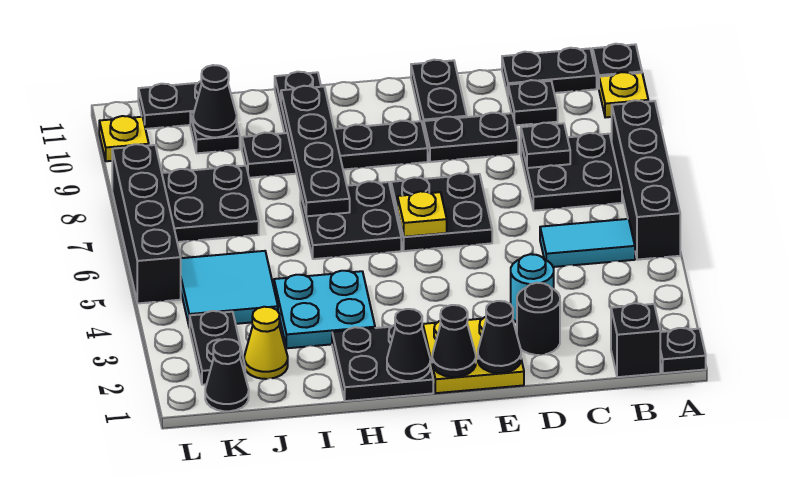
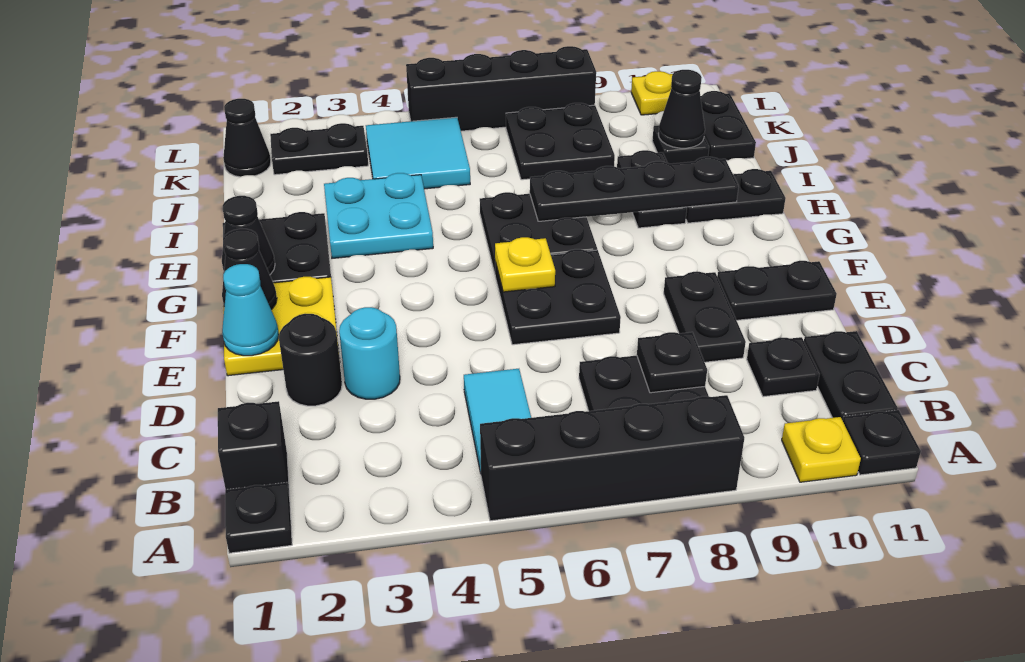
black cone E1 level 2 -> cyan cone E1 level 2
black plate F9:I9 level 1 -> black plate H9:I9 level 1
yellow cone J2 level 1 -> none

